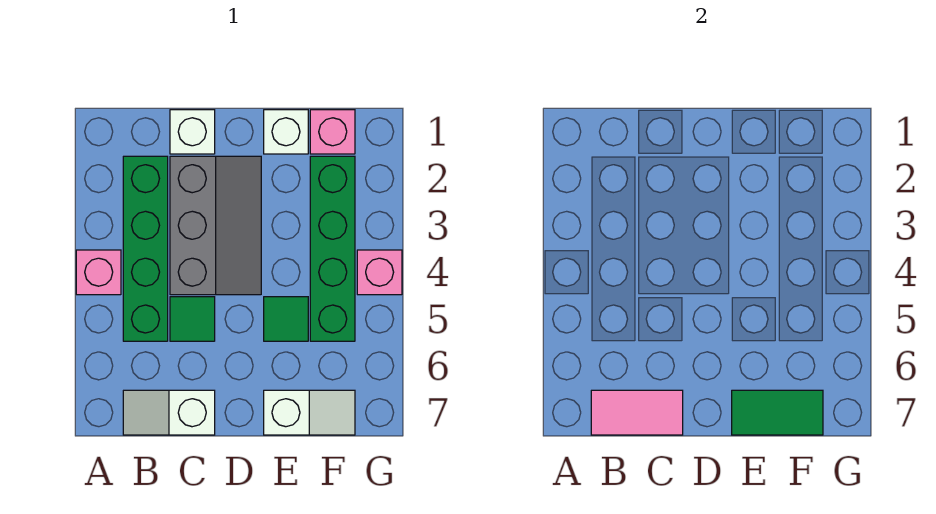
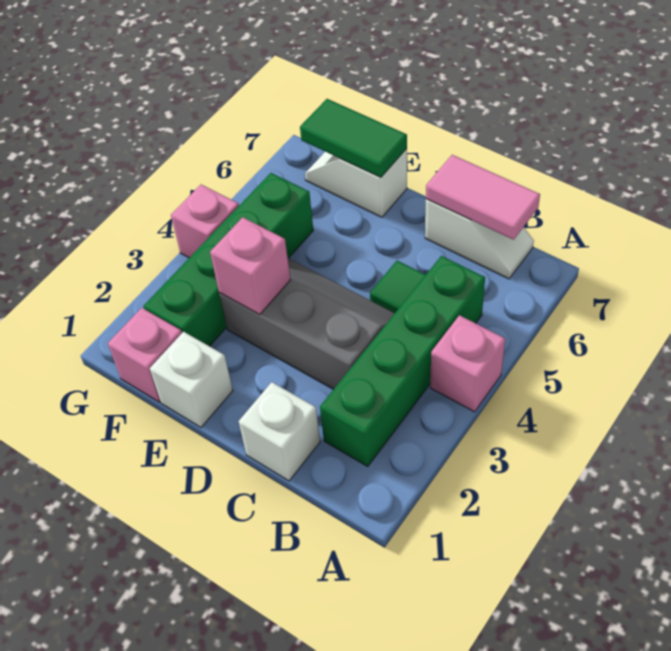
grey slope C2:D4 level 1 top C -> grey slope C3:E4 level 1 top 3
none -> pink brick E3 level 2
green tile E5 level 1 -> none

